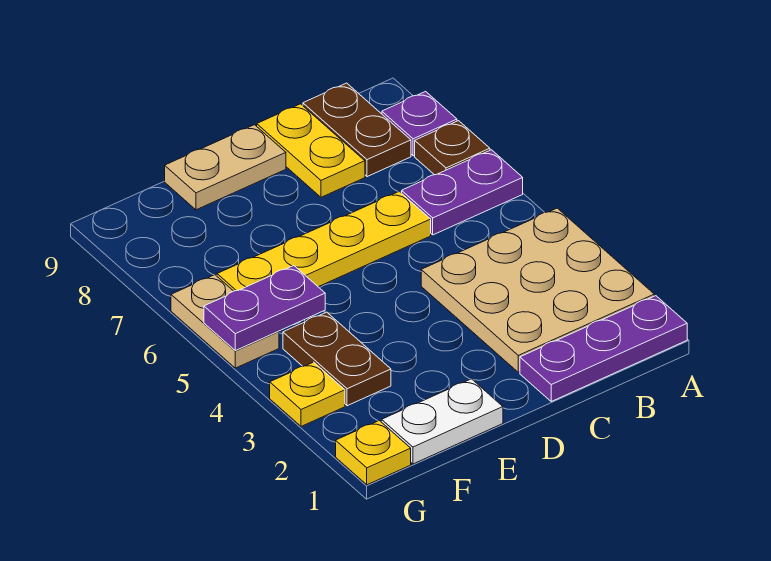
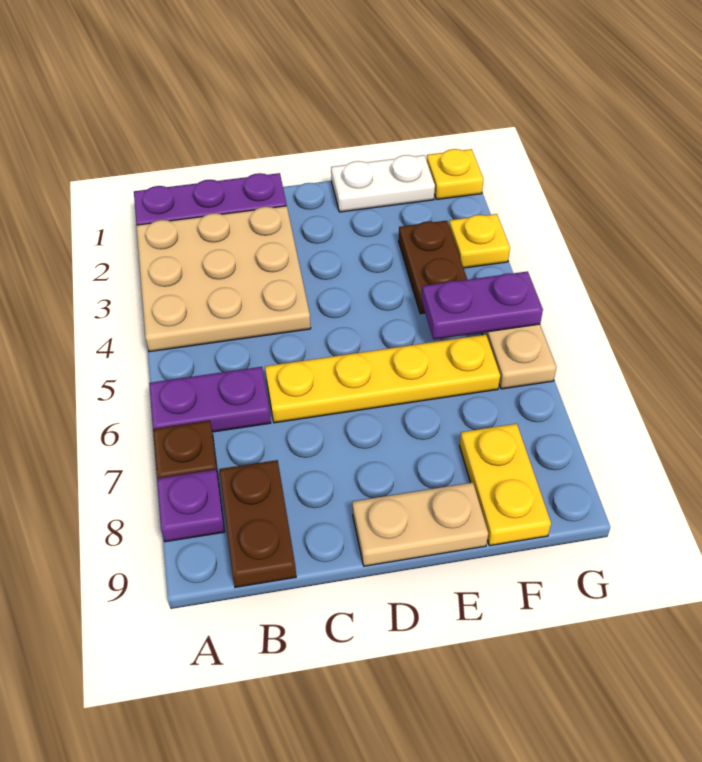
yellow plate C8:C9 level 1 -> yellow plate F8:F9 level 1

